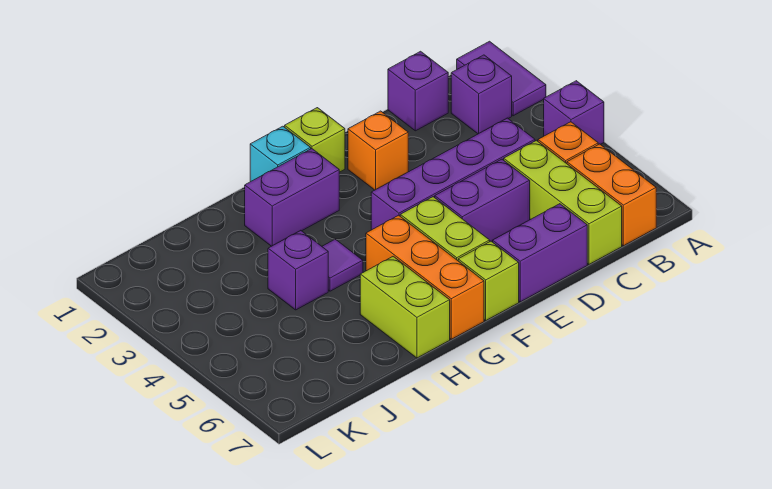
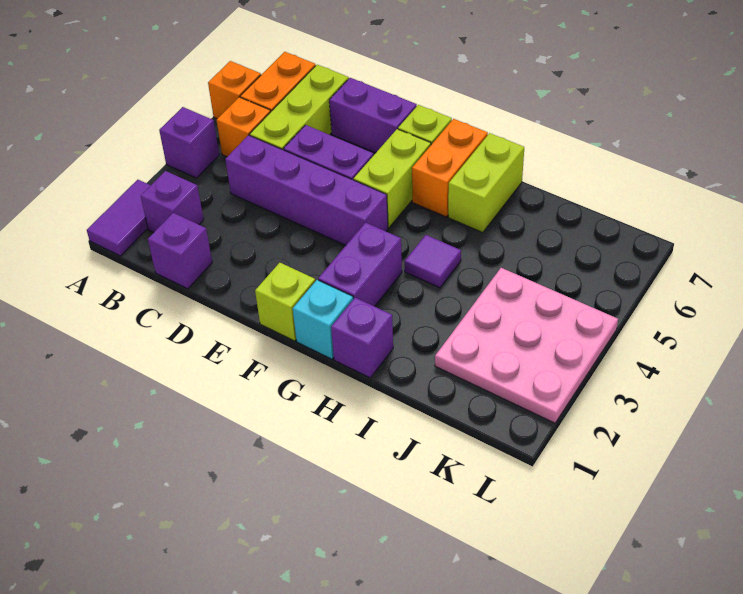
orange brick E2 level 1 -> orange brick A6 level 1
purple brick G2:H2 level 1 -> purple brick G2:G3 level 1
orange brick G5:G7 level 1 -> orange brick G6:G7 level 1
purple brick I4 level 1 -> purple brick H1 level 1
none -> pink plate J2:L4 level 1

